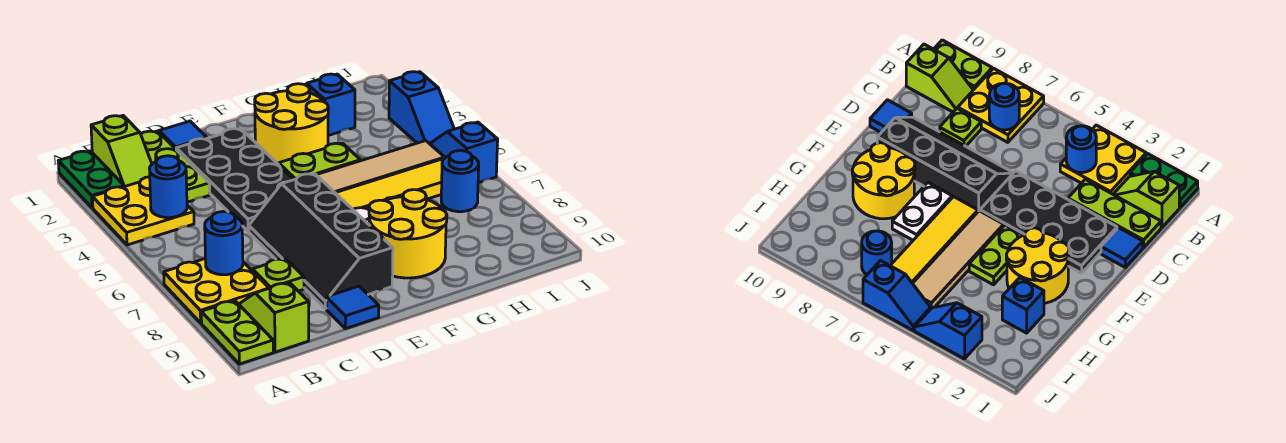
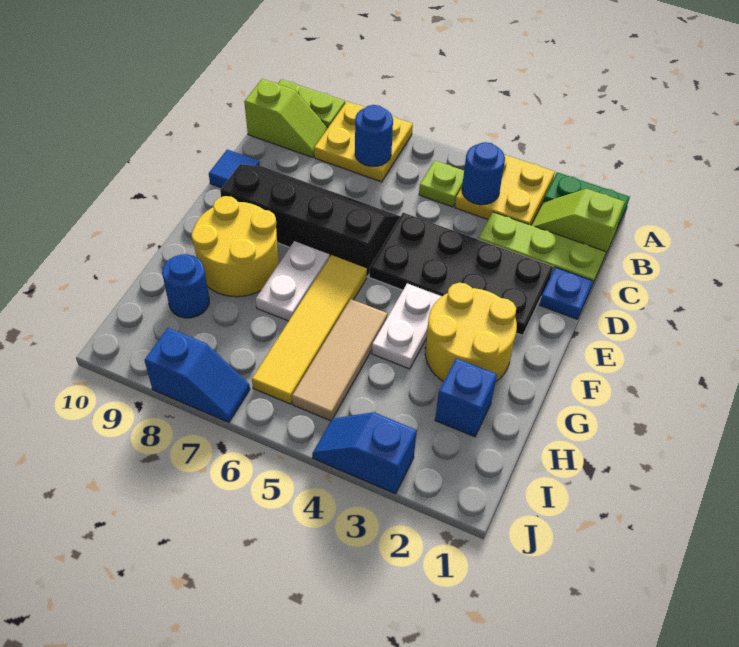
lime plate C8 level 1 -> lime plate B5 level 1
blue tile D1 level 1 -> blue plate D1 level 1
lime plate F4:G4 level 1 -> white plate F4:G4 level 1
tan tile F5:I5 level 1 -> tan tile G5:I5 level 1
blue round brick I7 level 1 -> blue round brick H9 level 1
blue slope J5:J6 level 1 top 6 -> blue slope J7:J8 level 1 top 8

